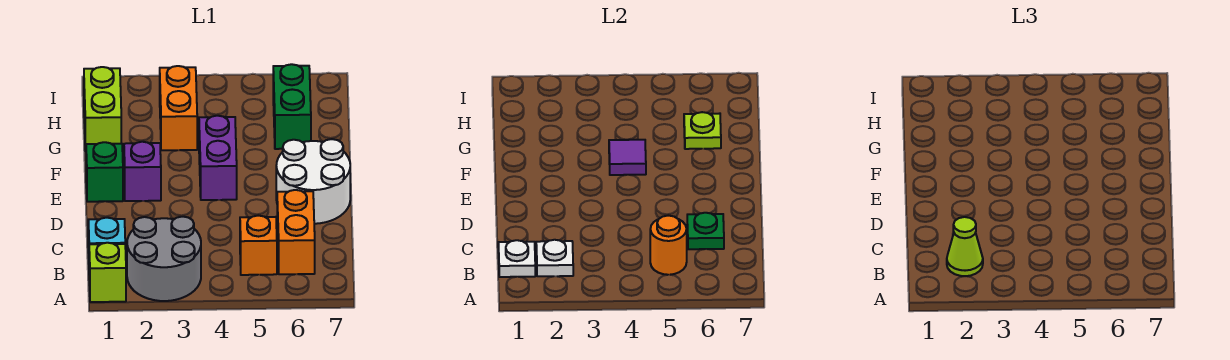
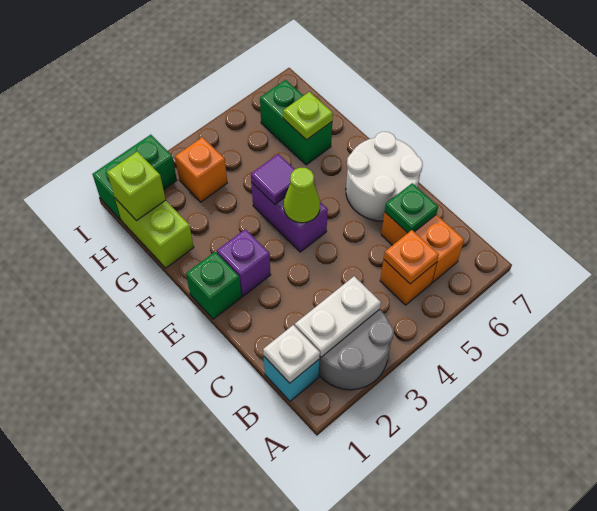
lime brick A1 level 1 -> lime brick H1 level 2
white plate B2 level 2 -> white plate B2:B3 level 2
lime cone B2 level 3 -> lime cone E4 level 2
orange round brick B5 level 2 -> orange plate B5 level 2
orange brick G3:H3 level 1 -> orange brick H3 level 1
none -> green brick I1:I2 level 1

